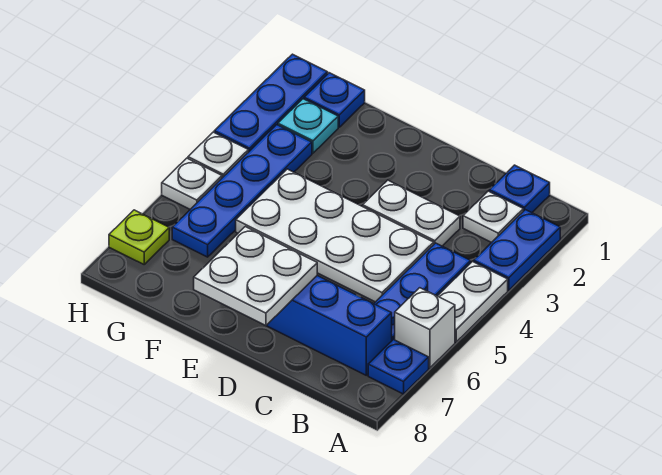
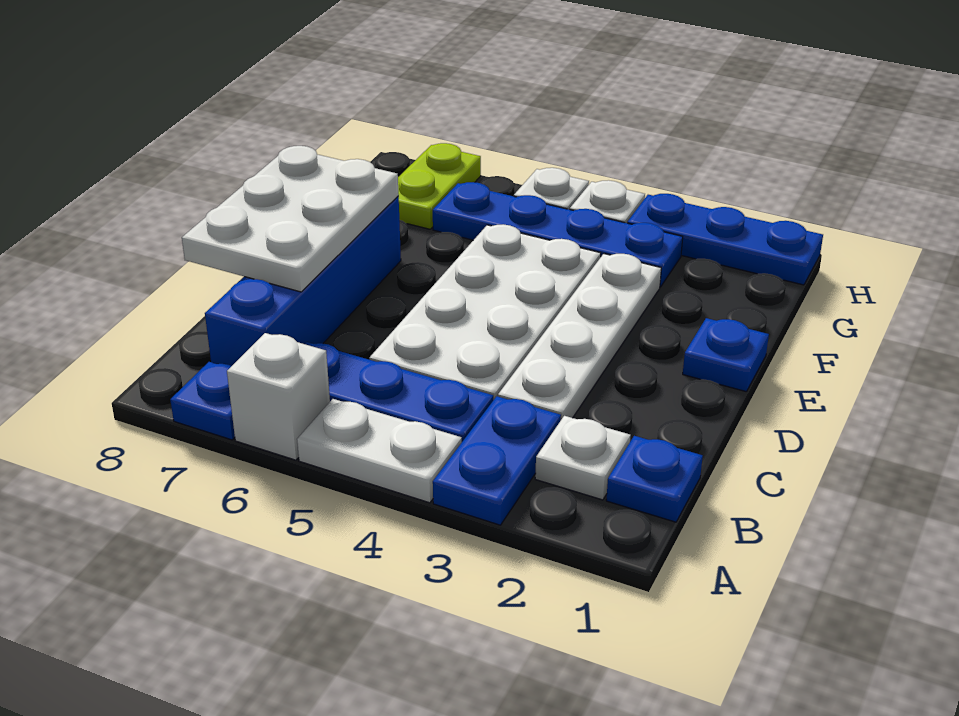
blue plate A2:A3 level 1 -> blue plate A3:B3 level 1
white plate C3:D3 level 1 -> white plate C3:F3 level 1
white plate D7:E8 level 2 -> white plate C7:E8 level 2
blue plate G1 level 1 -> blue plate E1 level 1
cyan plate G2 level 1 -> none
lime plate H7 level 1 -> lime plate G7:H7 level 1

